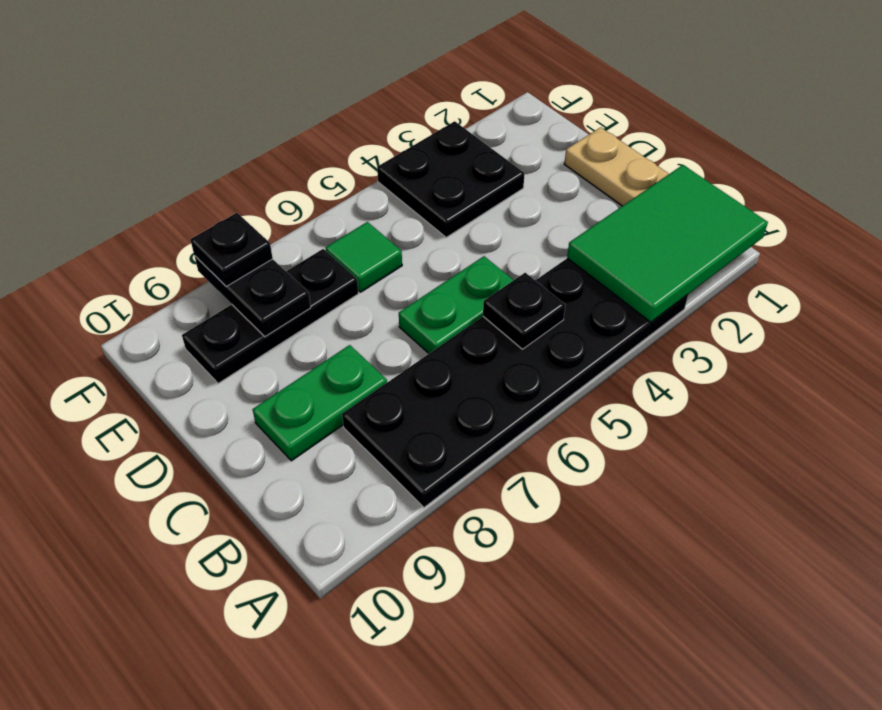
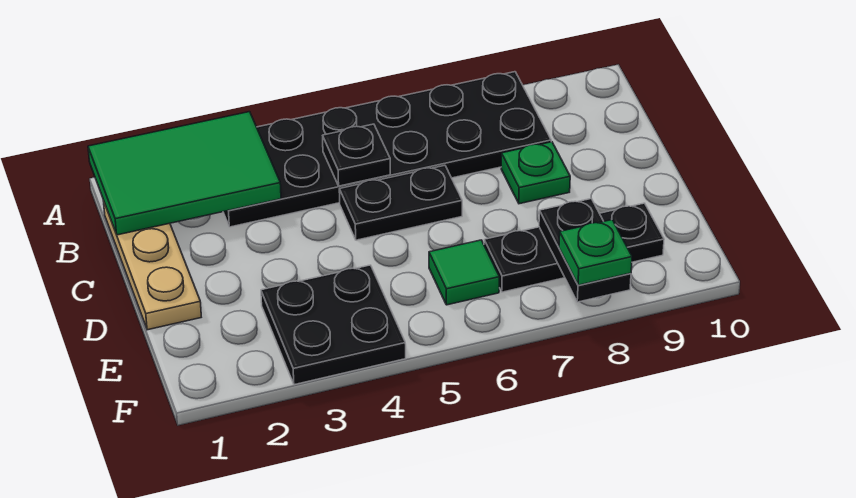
green plate C5:C6 level 1 -> black plate C5:C6 level 1
green plate C8:C9 level 1 -> green plate C8 level 1
black plate F8 level 3 -> green plate F8 level 3

